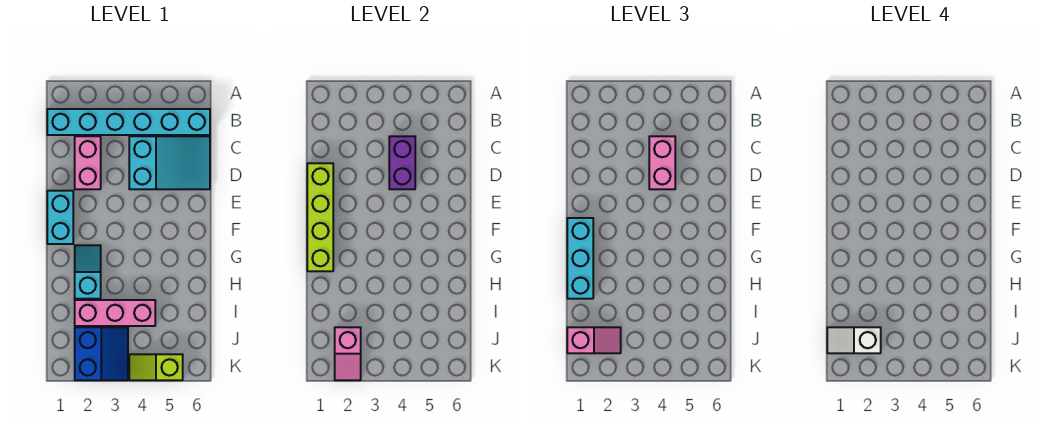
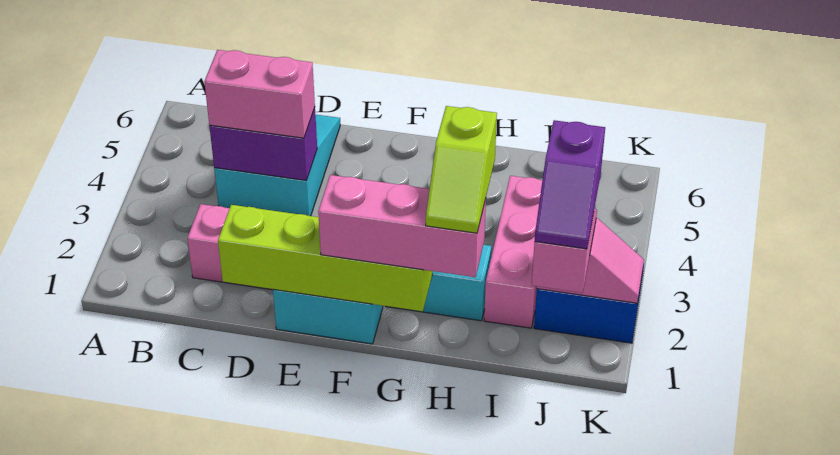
cyan brick B1:B6 level 1 -> none
cyan brick F1:H1 level 3 -> pink brick F1:H1 level 3
white slope J1:J2 level 4 top 2 -> purple slope J1:J2 level 4 top 2
lime slope K4:K5 level 1 top 5 -> lime slope H1:H2 level 4 top 2

